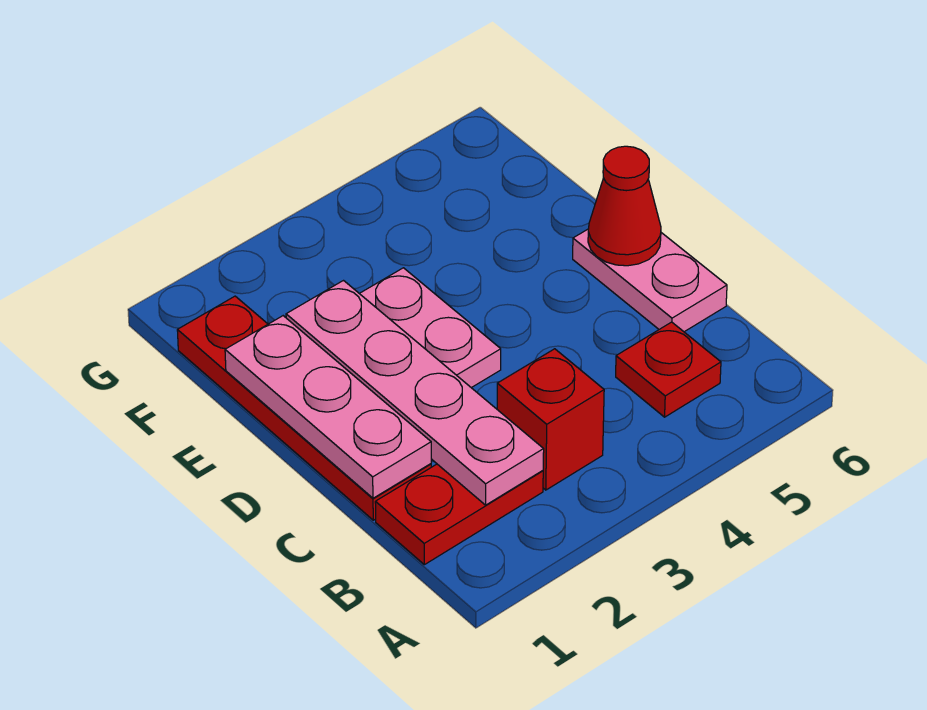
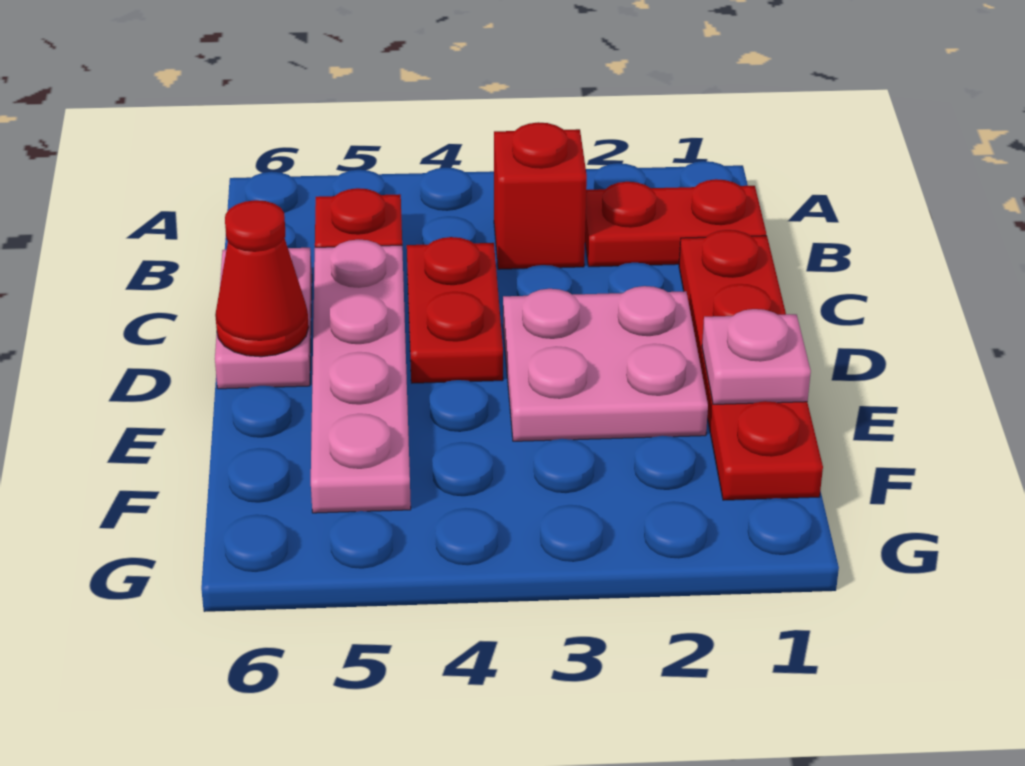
pink plate B2:E2 level 2 -> pink plate C5:F5 level 1
pink plate C1:E1 level 2 -> pink plate E1 level 2
none -> red plate C4:D4 level 1

